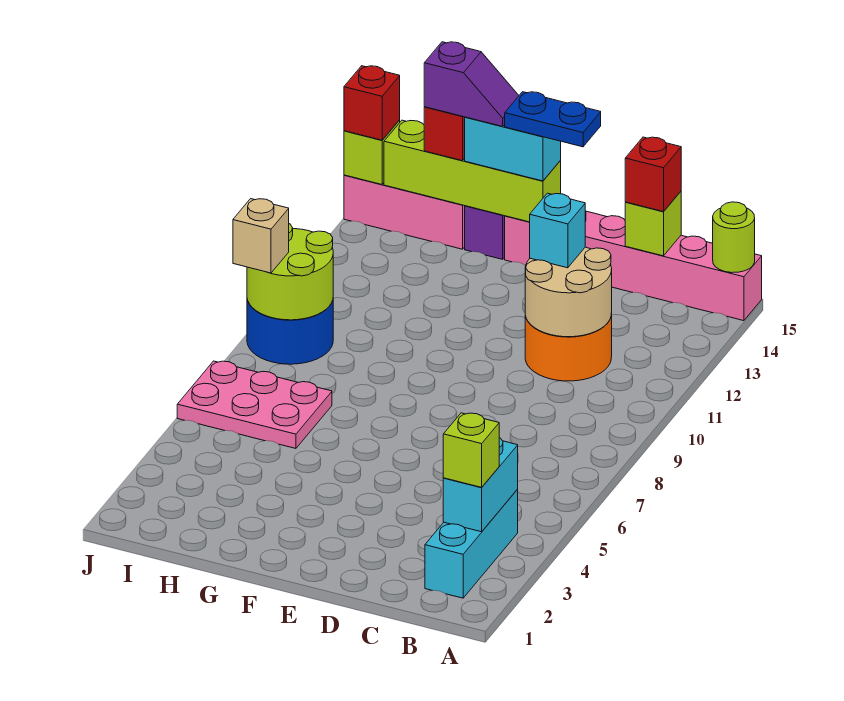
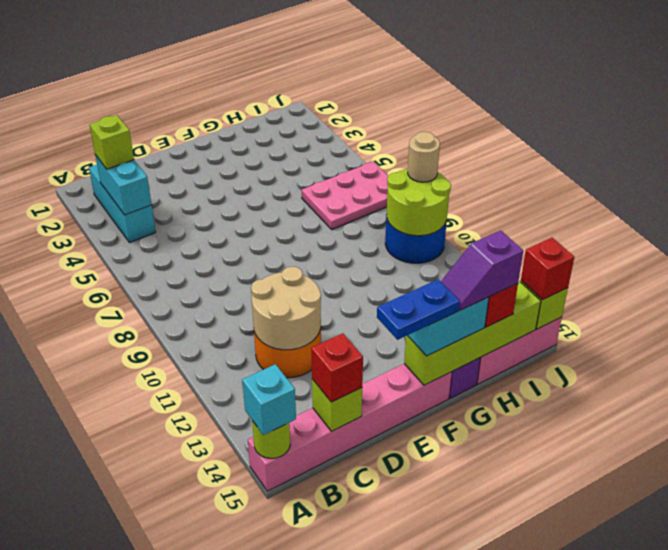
cyan brick D12 level 3 -> cyan brick A15 level 3
tan brick J9 level 3 -> tan round brick J9 level 3

